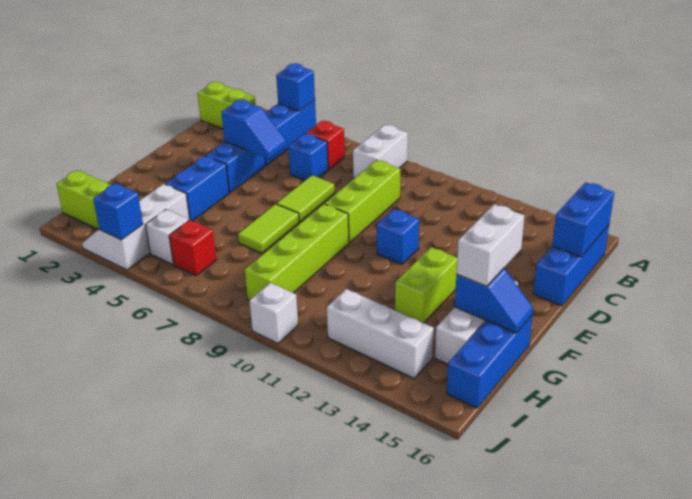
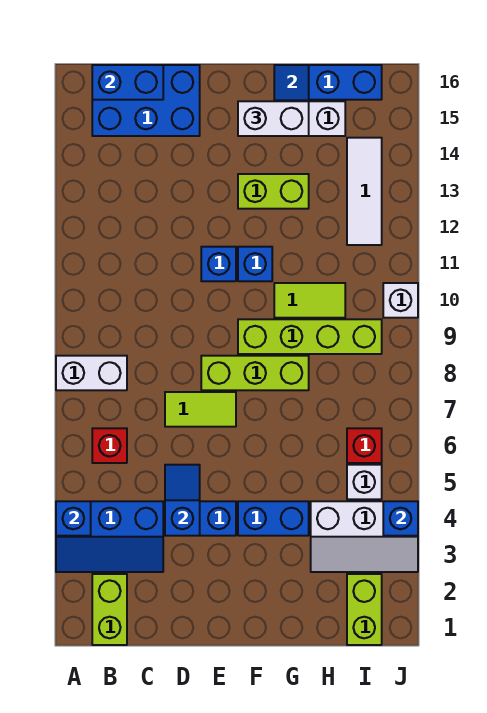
blue brick B16:D16 level 1 -> blue brick B15:D16 level 1
blue brick C6 level 1 -> blue brick F11 level 1
lime brick C9:E9 level 1 -> lime brick E8:G8 level 1
lime tile F7:G7 level 1 -> lime tile G10:H10 level 1
white brick I12:I14 level 1 -> white tile I12:I14 level 1

